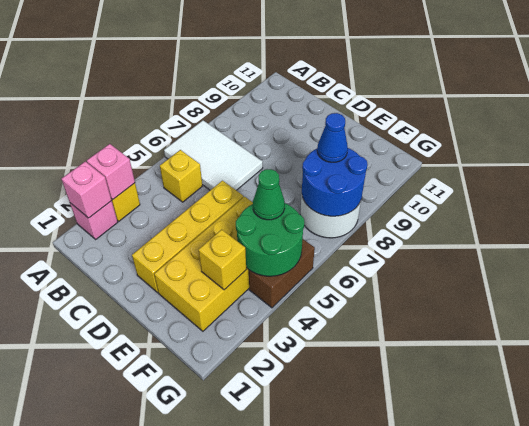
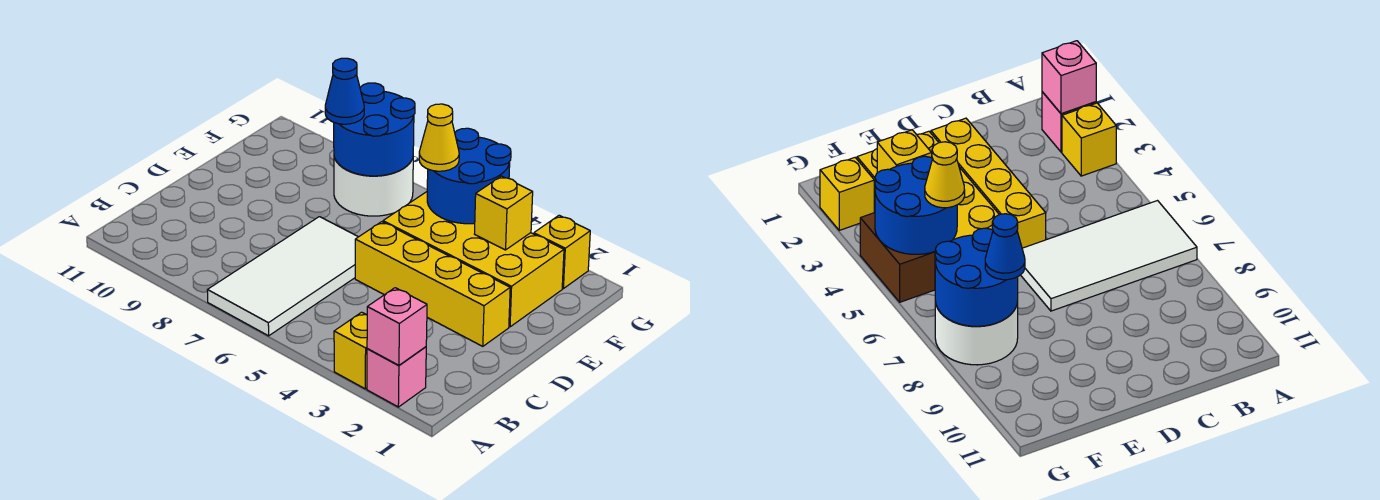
pink brick A3 level 2 -> none
white tile A6:C7 level 1 -> white tile A6:D7 level 1
yellow brick B5 level 1 -> yellow brick G2 level 1
green round brick F4:G5 level 2 -> blue round brick F4:G5 level 2
green cone F5 level 3 -> yellow cone F5 level 3

